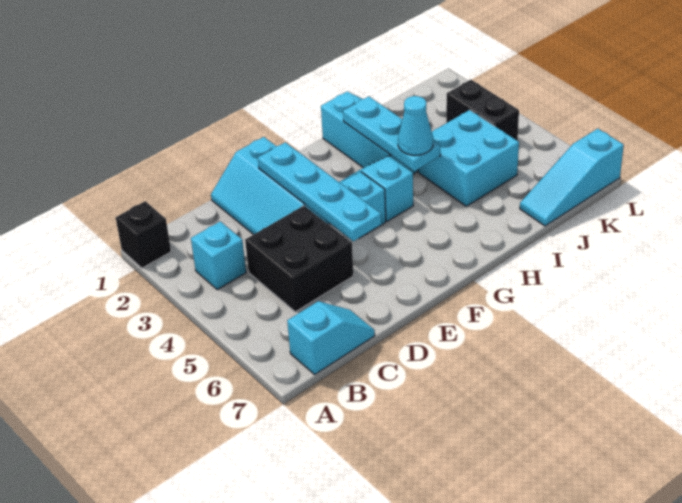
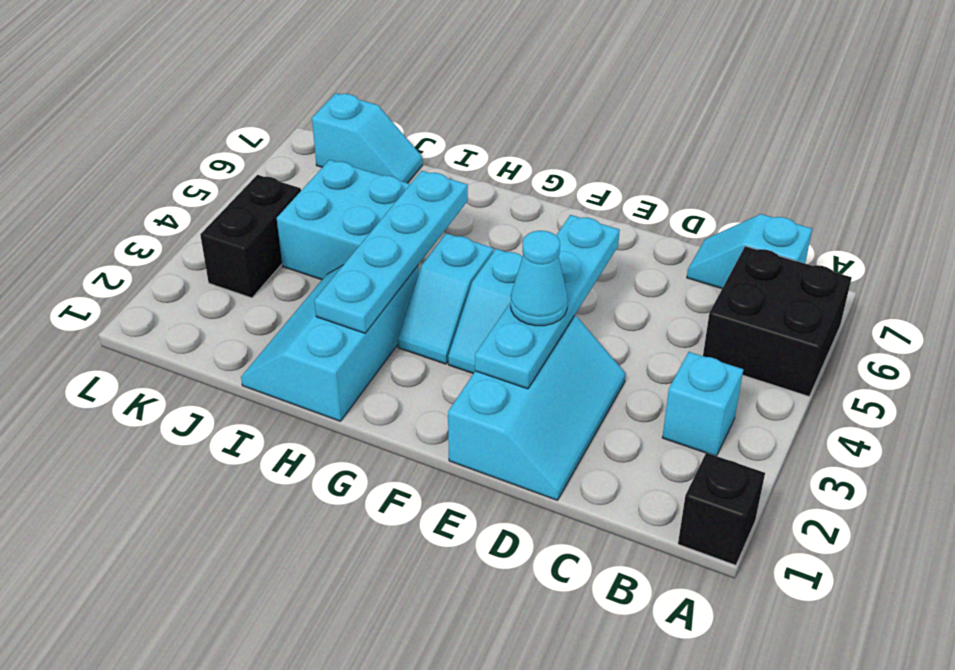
black brick C4:D5 level 1 -> black brick A5:B6 level 1
cyan plate H2:H4 level 2 -> cyan plate H2:H5 level 2
cyan cone H4 level 3 -> cyan cone E3 level 3
cyan slope J7:L7 level 1 top L -> cyan slope J7:K7 level 1 top K

